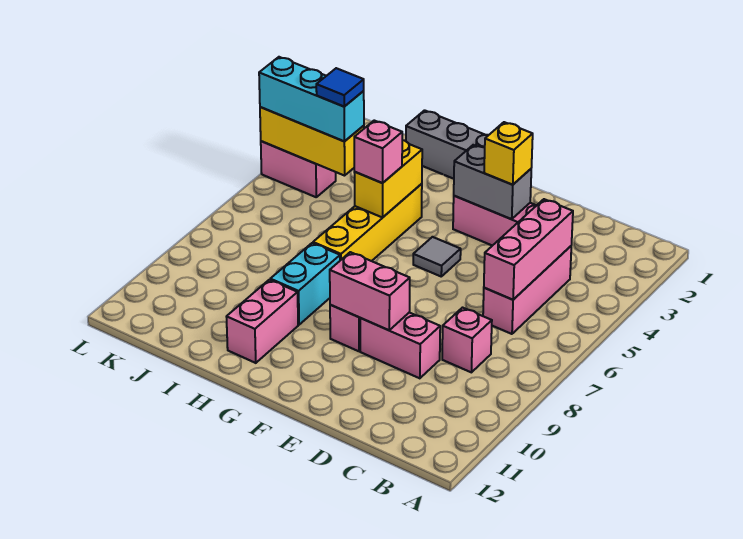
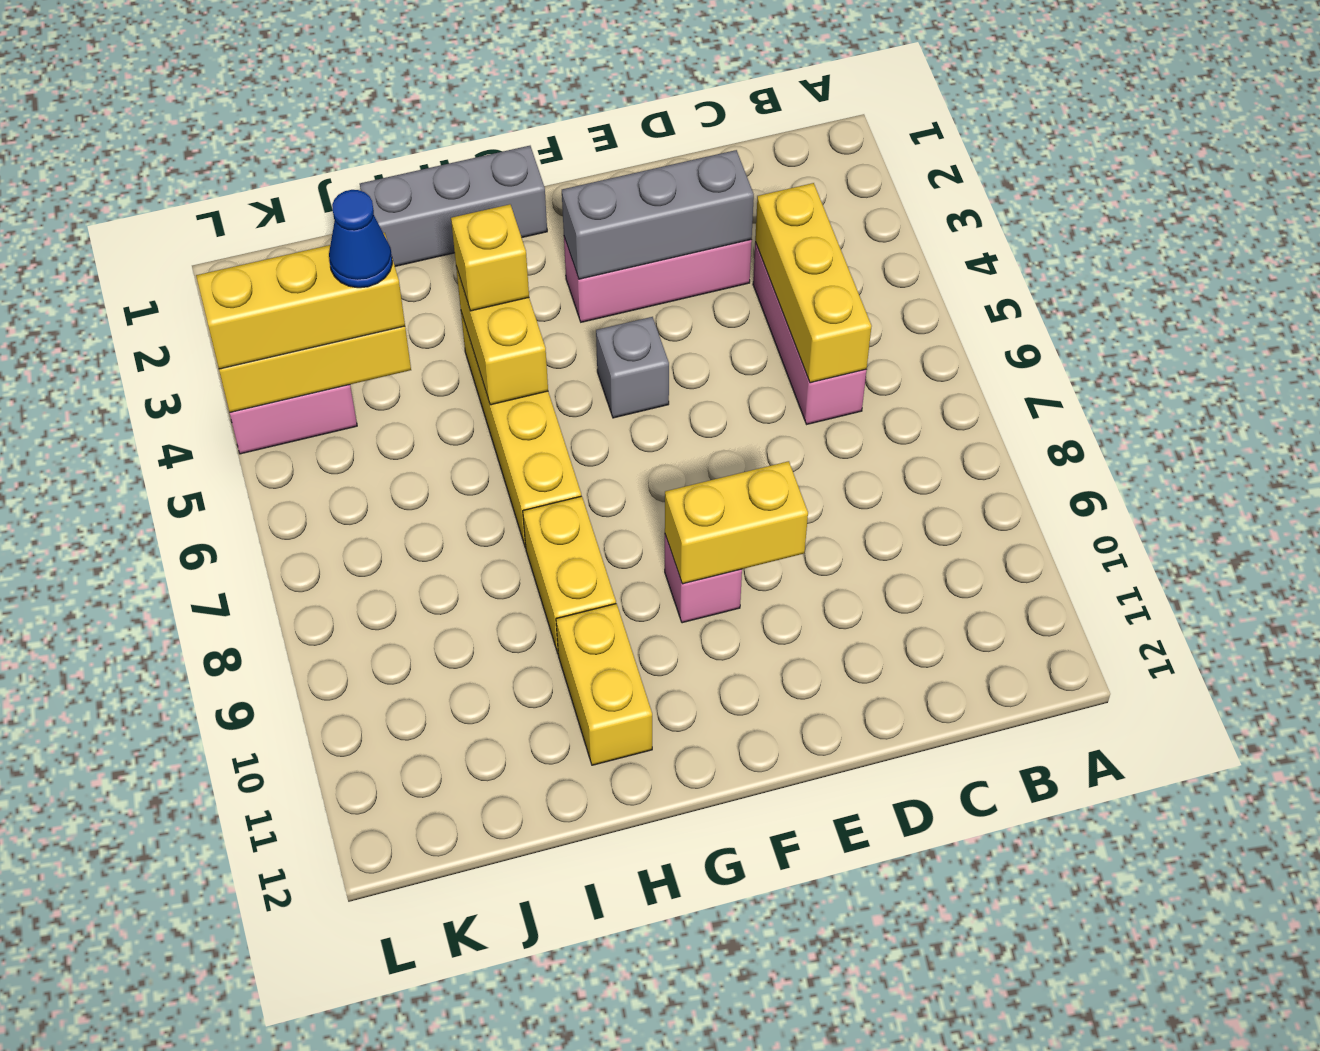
pink brick C4:C6 level 2 -> yellow brick C4:C6 level 2
pink brick C8 level 1 -> none
pink brick D9:E9 level 1 -> none
grey brick E3:F3 level 2 -> grey brick D3:F3 level 2
yellow brick E3 level 3 -> yellow brick H4 level 3
pink brick E9:F9 level 2 -> yellow brick E9:F9 level 2
grey tile F5 level 1 -> grey brick F5 level 1
pink brick H5 level 3 -> none
cyan brick H8:H9 level 1 -> yellow brick H8:H9 level 1
pink brick H10:H11 level 1 -> yellow brick H10:H11 level 1
cyan brick J4:L4 level 3 -> yellow brick J4:L4 level 3
blue tile J4 level 4 -> blue cone J4 level 4

